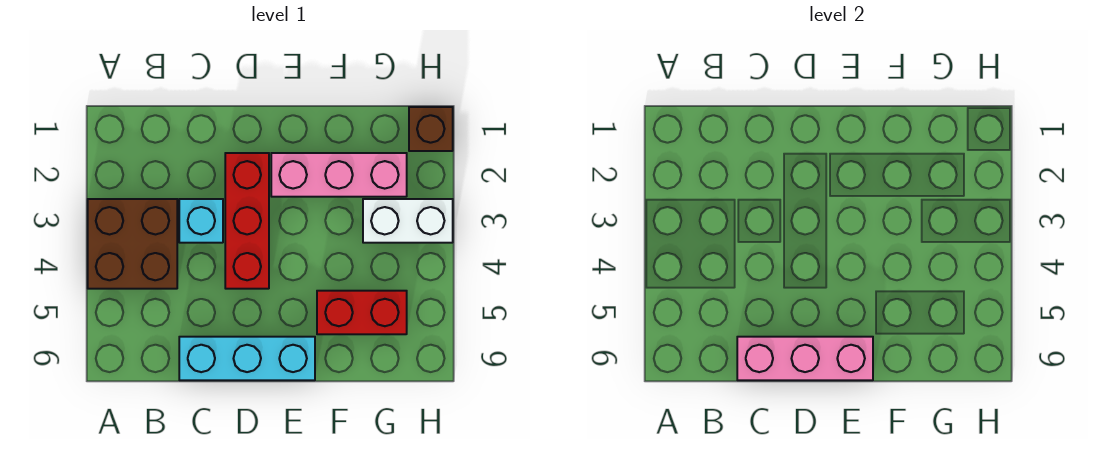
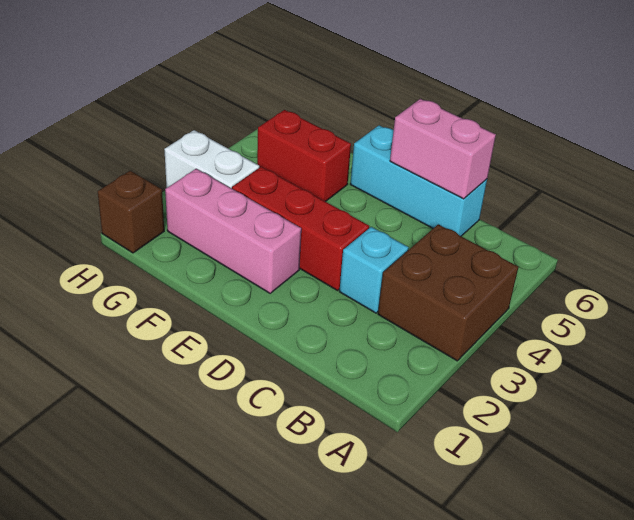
pink brick C6:E6 level 2 -> pink brick C6:D6 level 2
red brick D2:D4 level 1 -> red brick D3:F3 level 1

